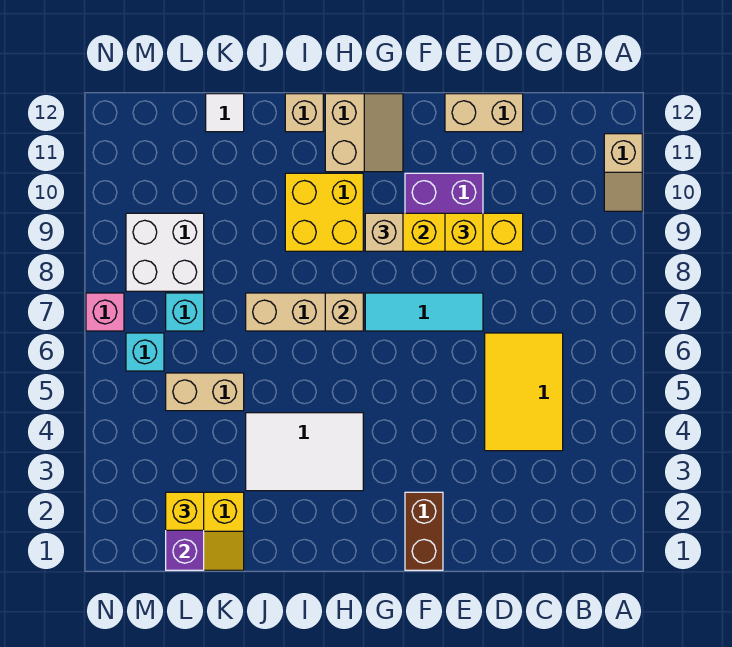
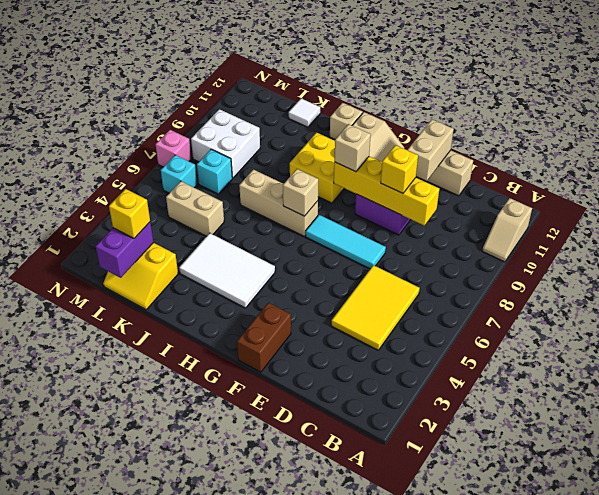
none -> tan brick E11:E12 level 2

